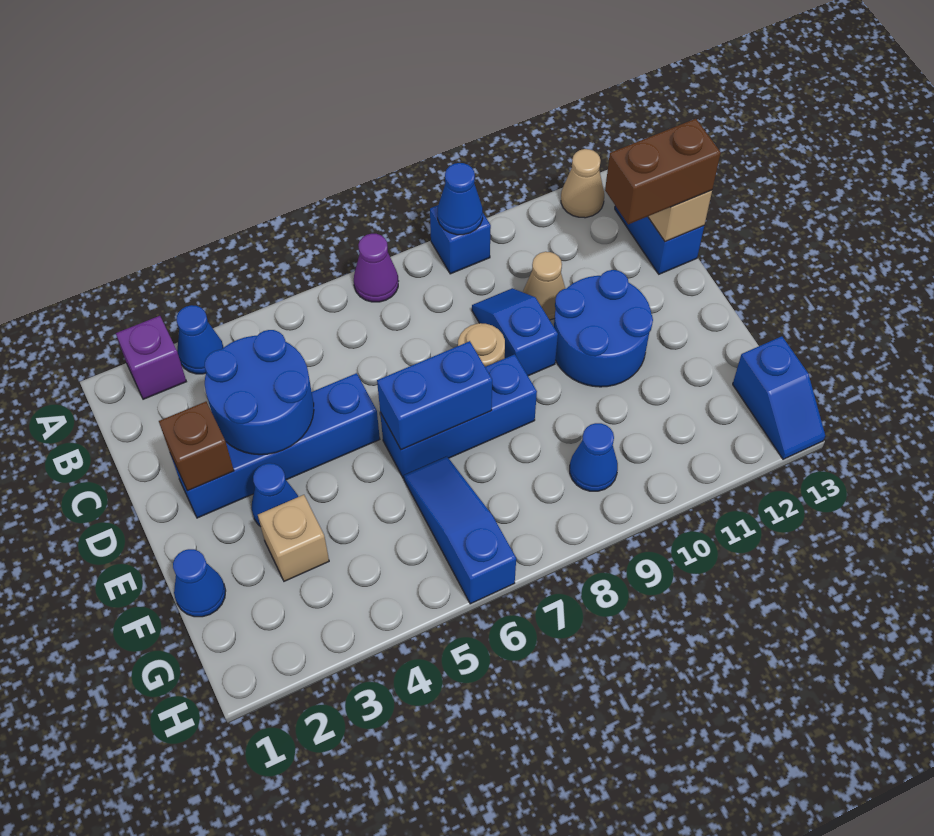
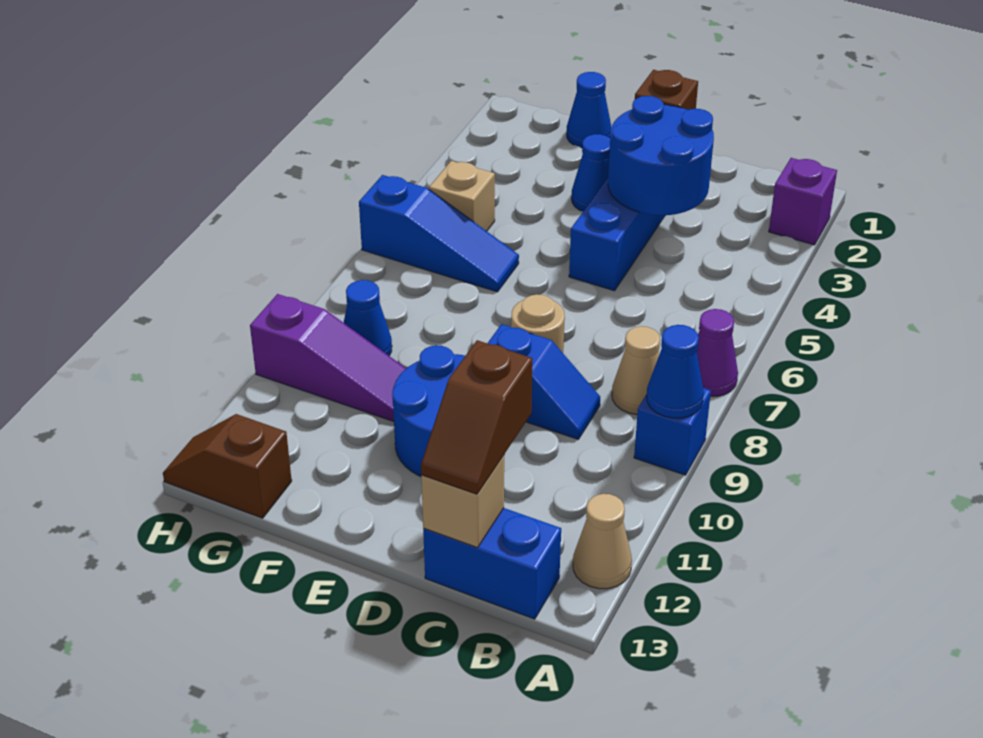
blue cone A3 level 1 -> none
tan cone C10 level 1 -> tan cone B8 level 1
brown brick C12:C13 level 3 -> brown slope C12:C13 level 3 top 12
blue brick E6:E8 level 1 -> none
blue brick E6:E7 level 2 -> none
tan brick F3 level 1 -> tan brick G5 level 1
none -> purple slope F10:H10 level 1 top H
blue slope G13:H13 level 1 top G -> brown slope G13:H13 level 1 top G

